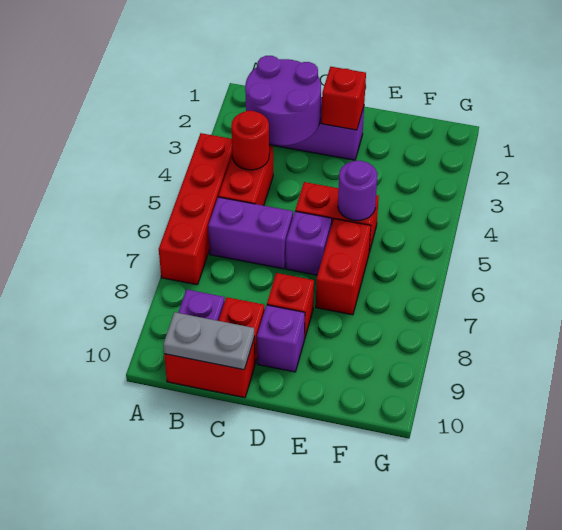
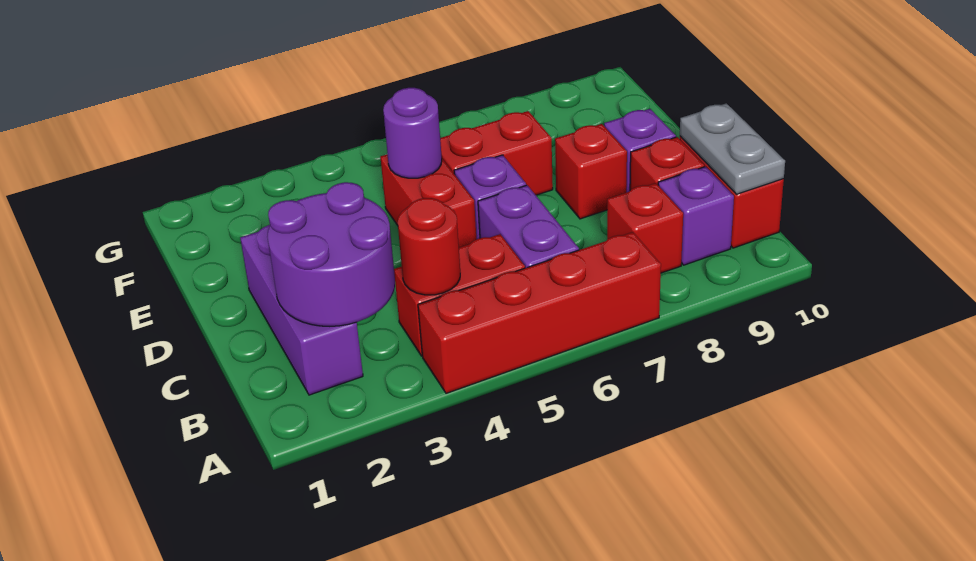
red brick D2 level 2 -> red brick B8 level 1

